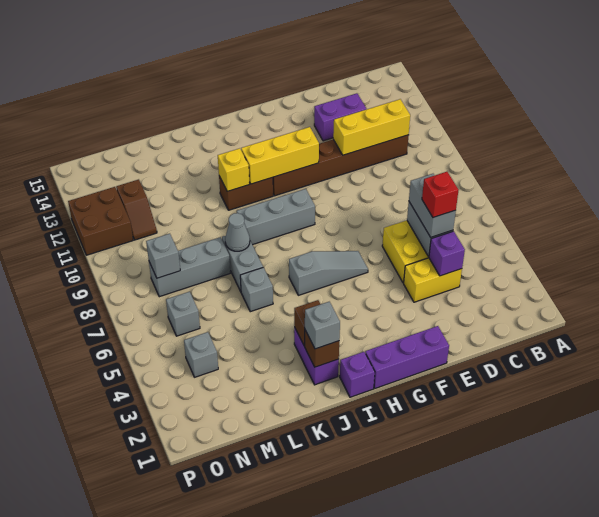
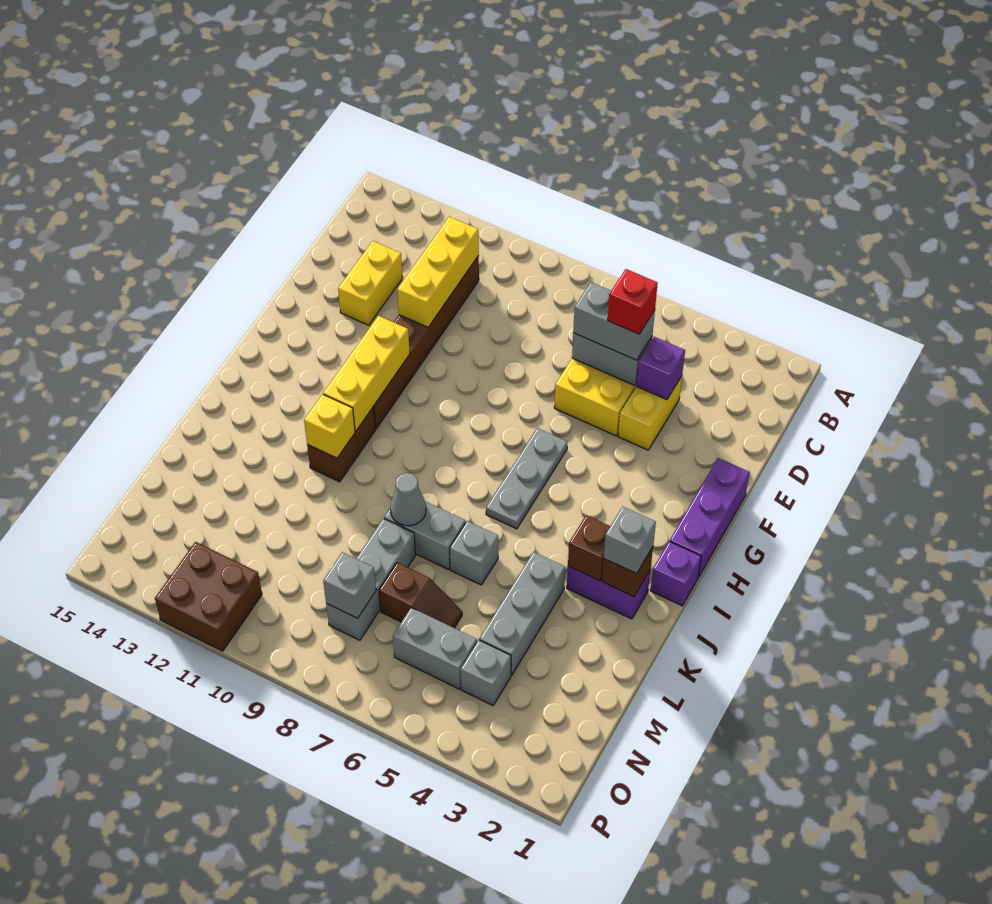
purple brick D13:E13 level 1 -> yellow brick D13:E13 level 1
grey slope G6:I6 level 1 top I -> grey plate G6:I6 level 1
grey brick H9:J9 level 1 -> grey brick K4:M4 level 1
grey brick N6 level 1 -> grey brick N5:N6 level 1
brown slope N11:N12 level 1 top 12 -> brown slope M6:M7 level 1 top 7

